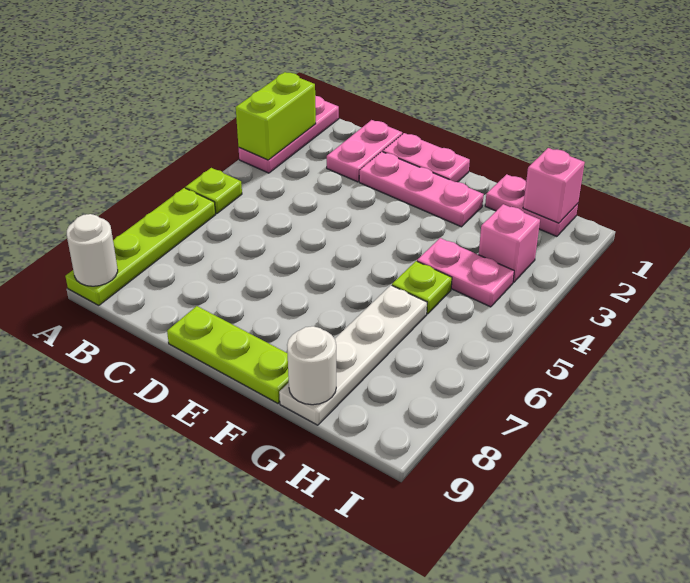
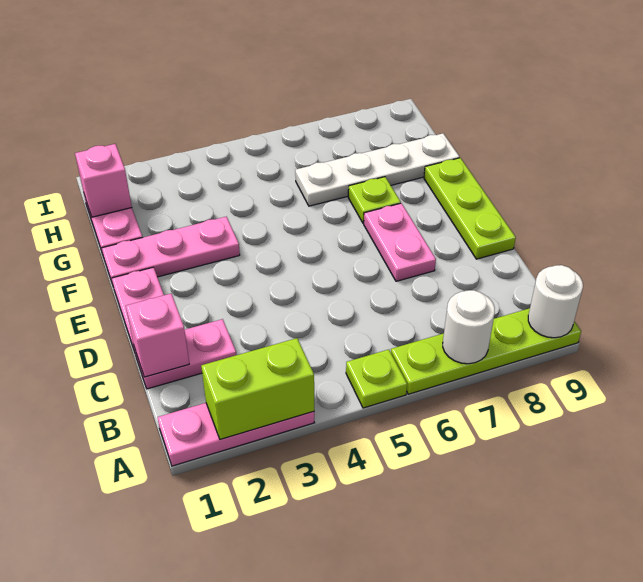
pink plate D2:F2 level 1 -> pink plate F1:F3 level 1
pink plate G4:H4 level 1 -> pink plate D7:E7 level 1
lime plate G5 level 1 -> lime plate F7 level 1
white round brick G9 level 2 -> white round brick A7 level 2
pink brick H3 level 1 -> pink brick C1 level 2

